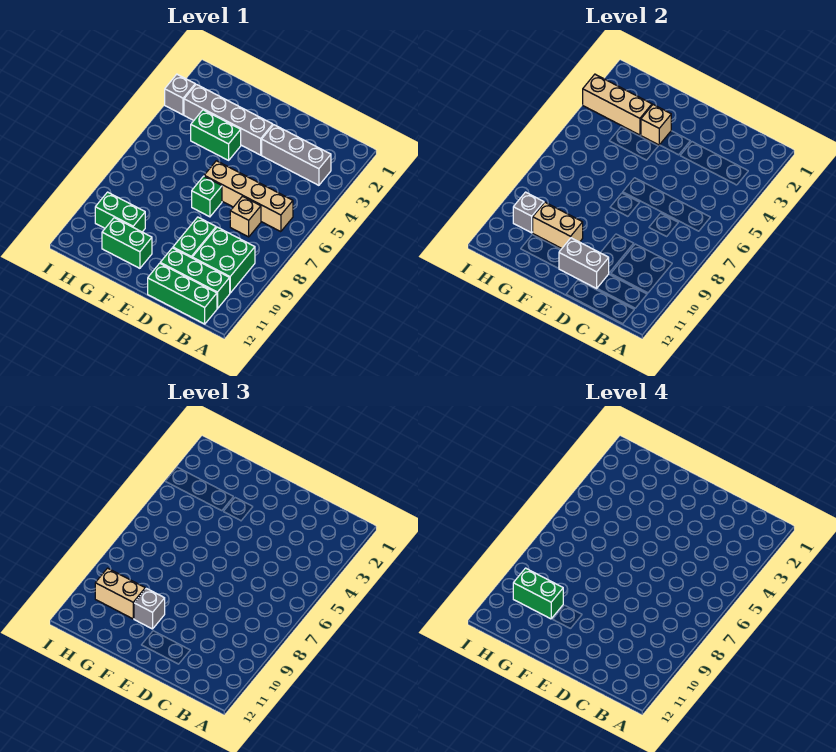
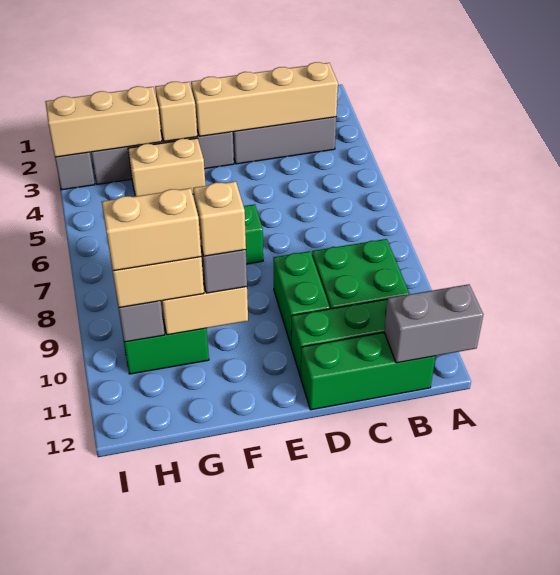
tan brick B6:E6 level 1 -> tan brick B3:E3 level 2
tan brick C7 level 1 -> tan brick F10 level 4
grey brick D11:E11 level 2 -> grey brick A12:B12 level 2
green brick F4:G4 level 1 -> tan brick F4:G4 level 1
green brick F11:G11 level 1 -> none
green brick G10:H10 level 4 -> tan brick G10:H10 level 4

